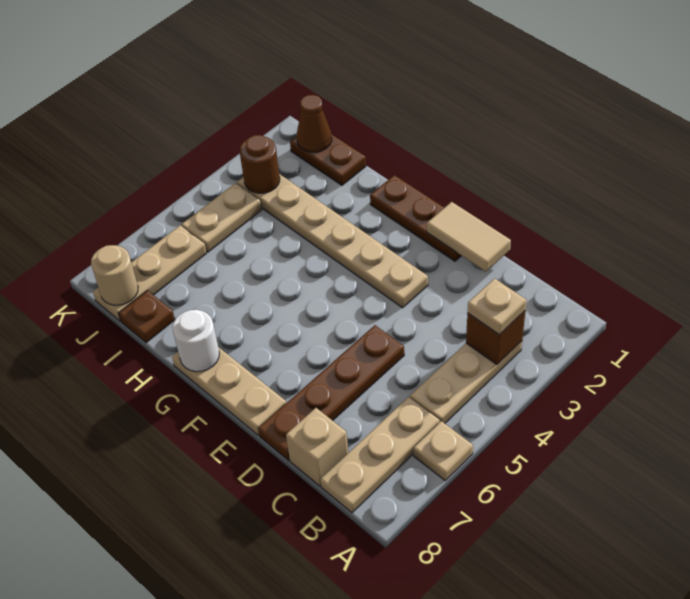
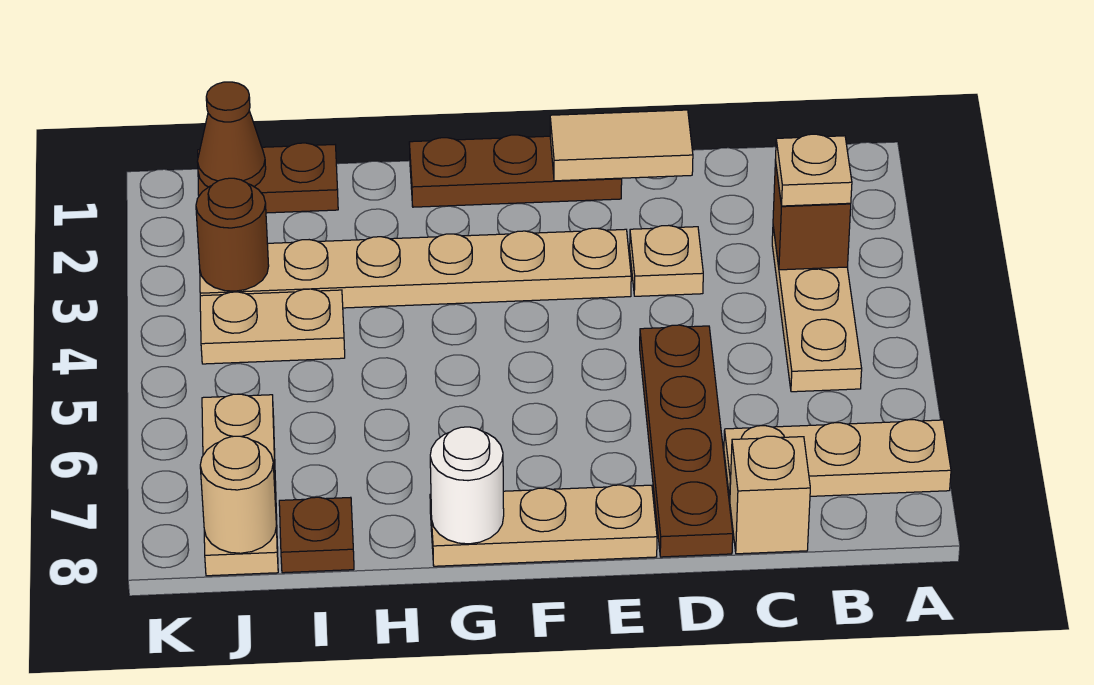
tan plate A6 level 1 -> tan plate D3 level 1
tan plate B6:B8 level 1 -> tan plate A7:C7 level 1
tan plate J4:J5 level 1 -> tan plate I4:J4 level 1

